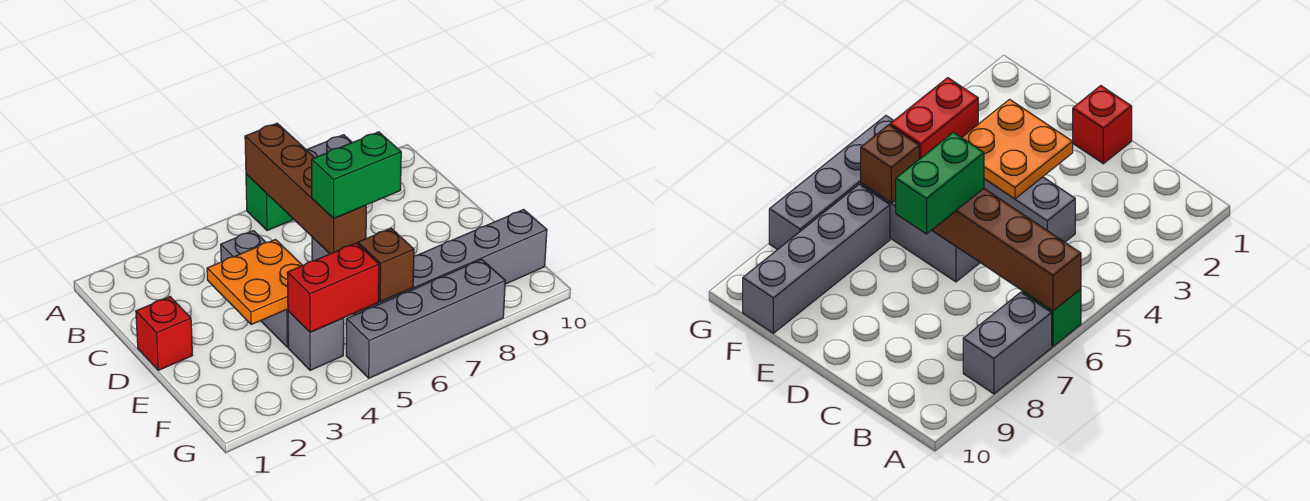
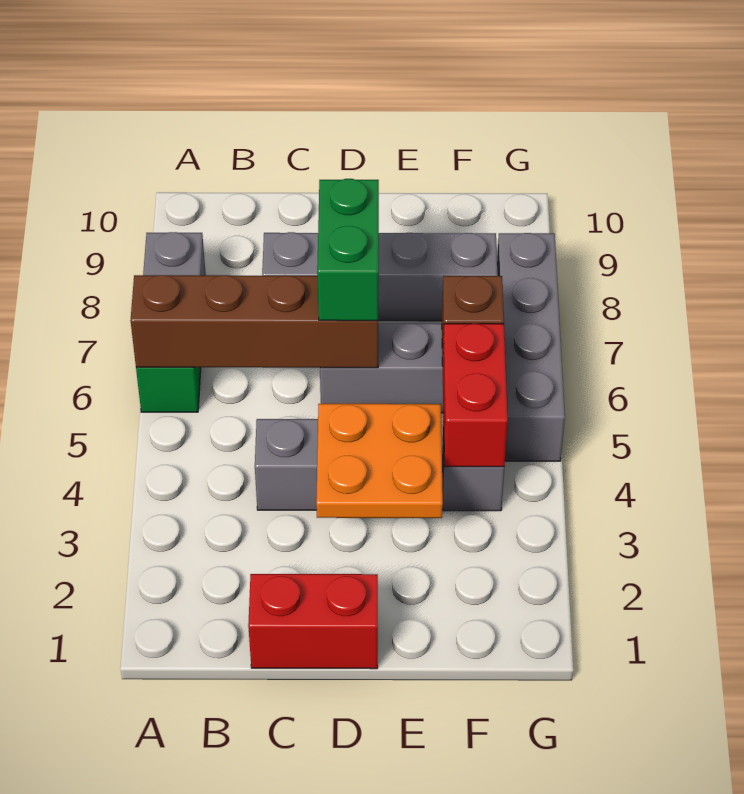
red brick D1 level 1 -> red brick C1:D1 level 1
grey brick F7:F10 level 1 -> grey brick C8:F8 level 1

